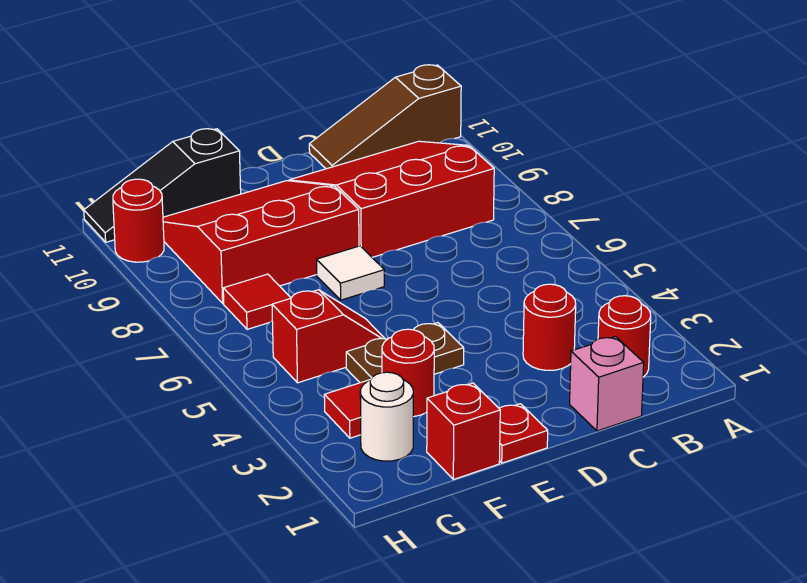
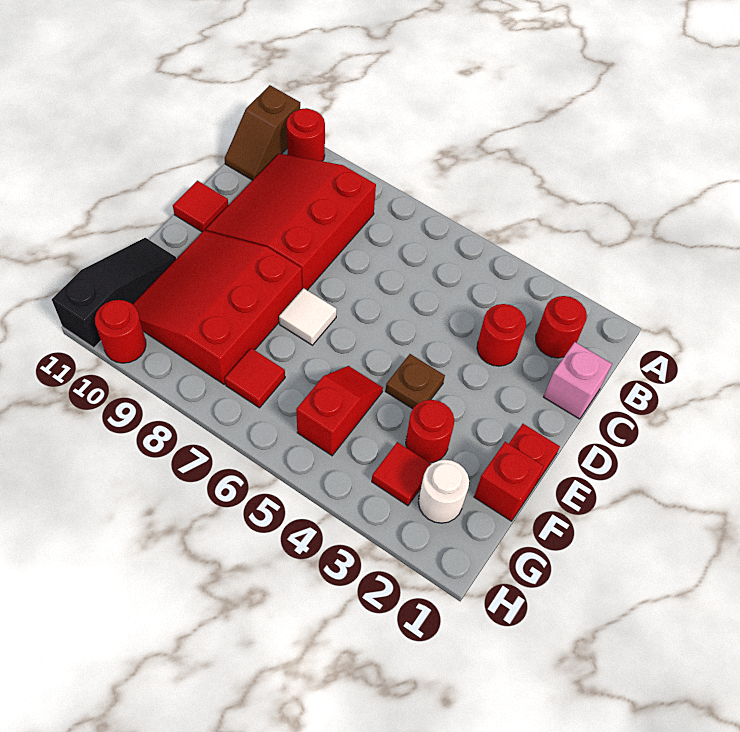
none -> red round brick A10 level 1
brown slope A11:C11 level 1 top A -> brown slope A11:B11 level 1 top A
none -> red tile D11 level 1
brown plate E4:F4 level 1 -> brown plate E4 level 1
black slope F11:H11 level 1 top F -> black slope F11:H11 level 1 top H

